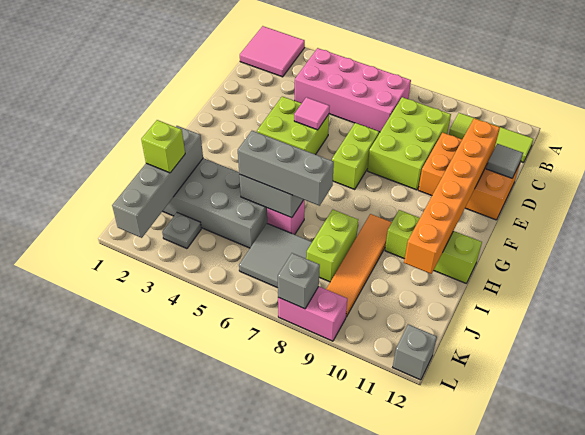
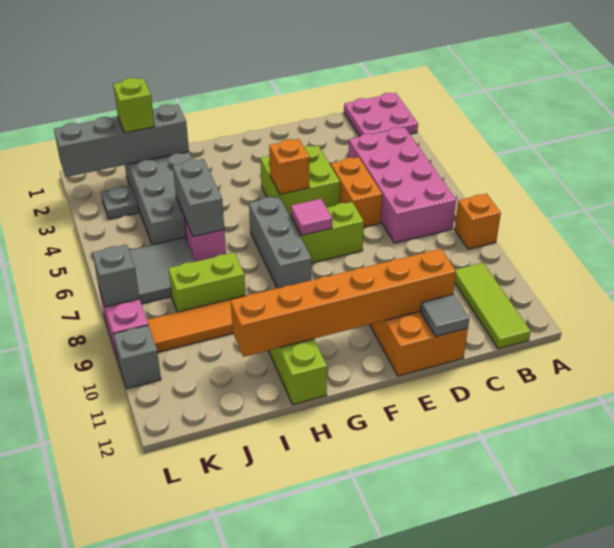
pink tile A1:B2 level 1 -> pink plate A1:B2 level 1
none -> orange brick A8 level 1
lime brick C8:E9 level 1 -> none
none -> orange brick D5:D6 level 1
pink tile E5 level 2 -> pink tile F7 level 2
none -> orange brick F5 level 2
grey brick I5:I7 level 3 -> grey brick G6:G8 level 1
grey brick L12 level 1 -> grey brick L10 level 1

